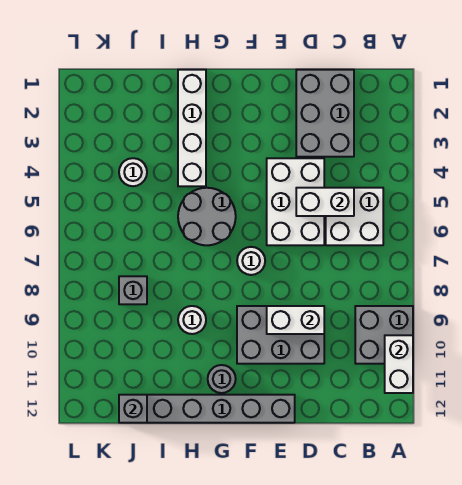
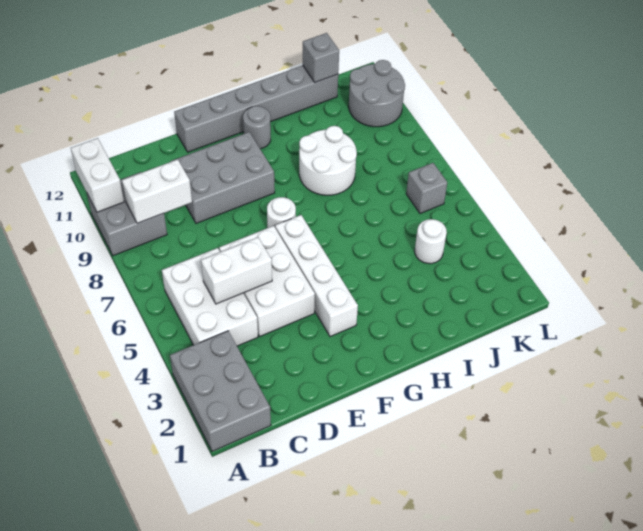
white brick B5:C6 level 1 -> white brick B4:C6 level 1
grey brick C1:D3 level 1 -> grey brick A1:B3 level 1
white brick D9:E9 level 2 -> white brick B9:C9 level 2
grey round brick G5:H6 level 1 -> grey round brick K10:L11 level 1
white brick H1:H4 level 1 -> white brick F3:F6 level 1
white round brick H9 level 1 -> white round brick H8:I9 level 1
grey brick J8 level 1 -> grey brick K6 level 1

